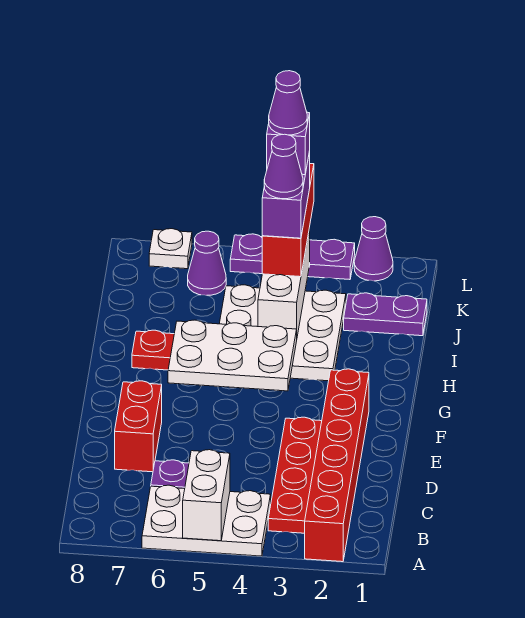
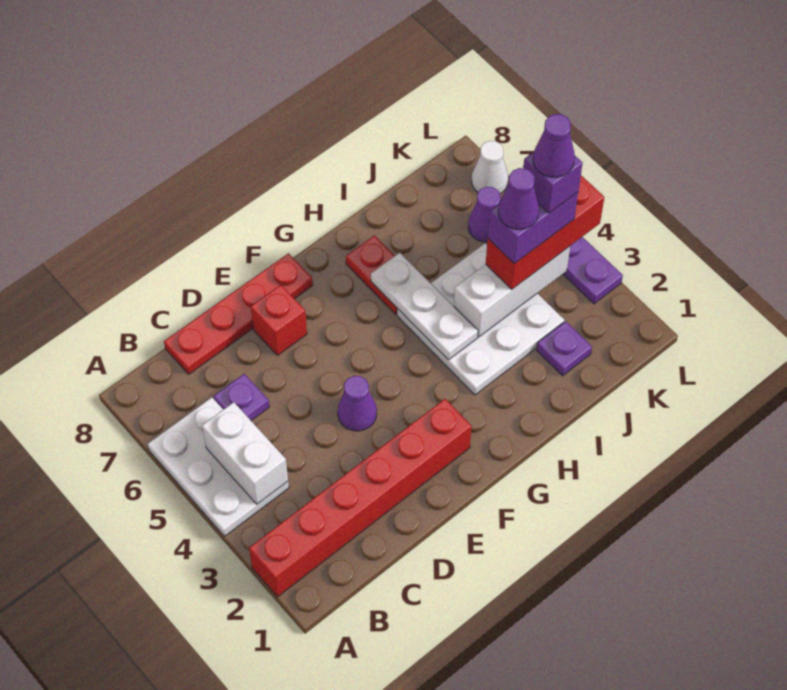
white brick A5:B5 level 2 -> white brick B4:B5 level 2
red plate B3:E3 level 1 -> red plate C8:F8 level 1
red brick D7:E7 level 1 -> red brick E7 level 1
white plate G4:H6 level 2 -> white plate H4:H6 level 2
purple plate J1:J2 level 1 -> purple plate J2 level 1
purple cone L2 level 1 -> purple cone E4 level 1
white plate L7 level 1 -> white cone L7 level 1

